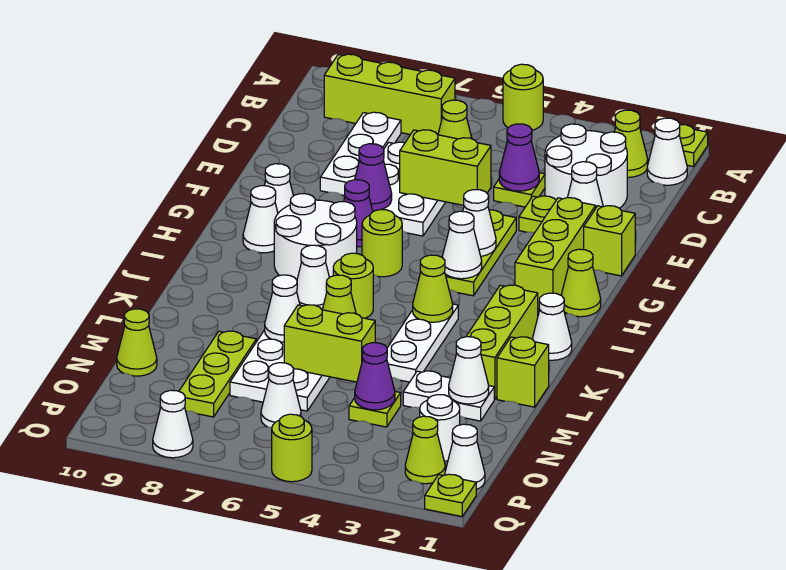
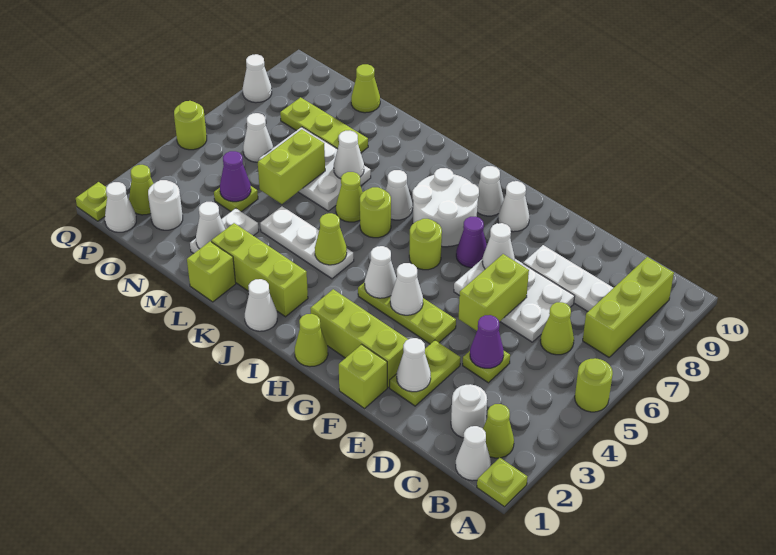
white round brick C2:D3 level 1 -> white round brick C2 level 1
purple cone F7 level 2 -> white cone F7 level 2

